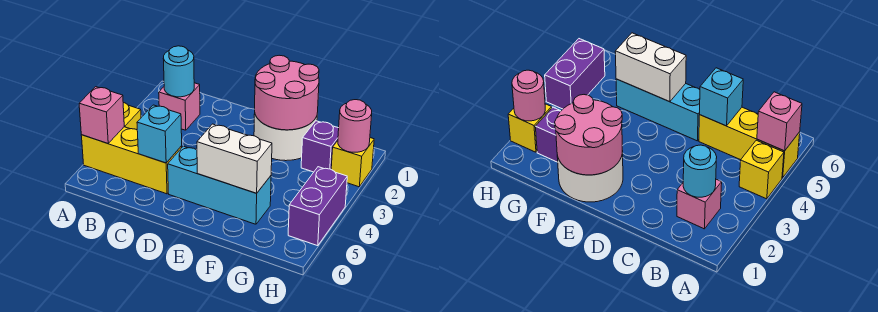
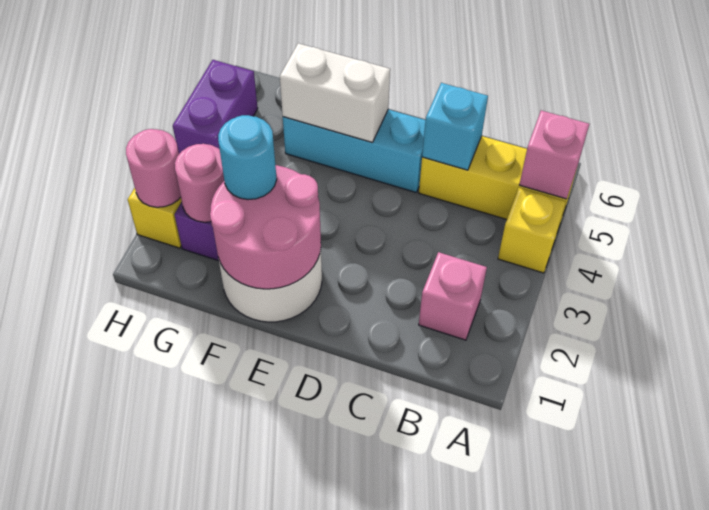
cyan round brick B2 level 2 -> cyan round brick F2 level 3
none -> pink round brick G2 level 2

